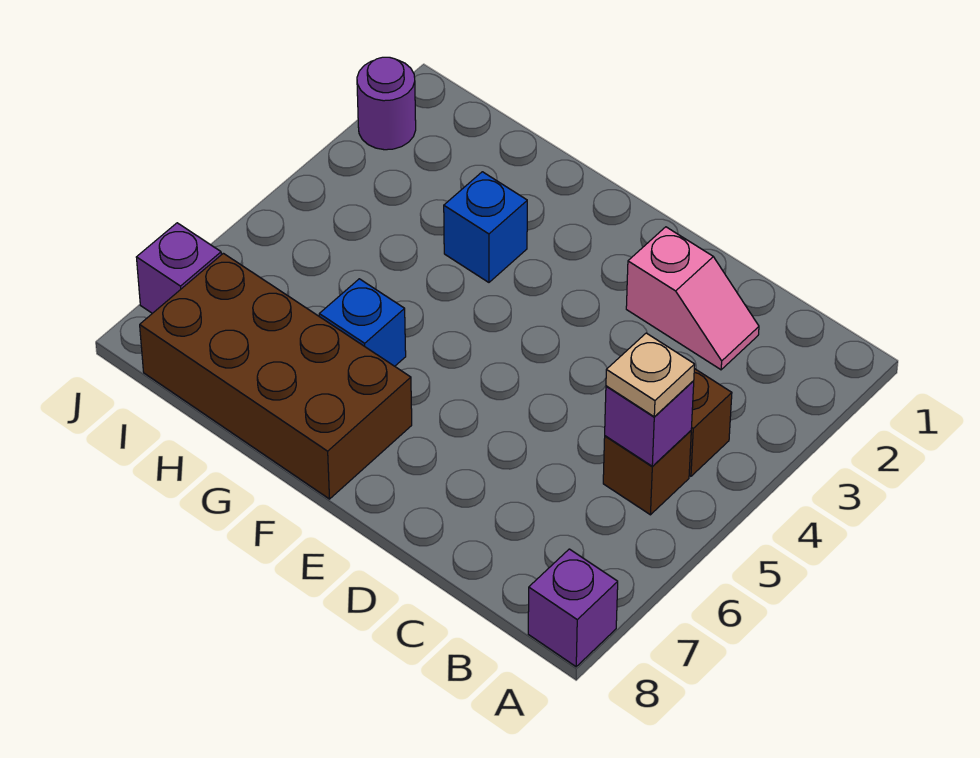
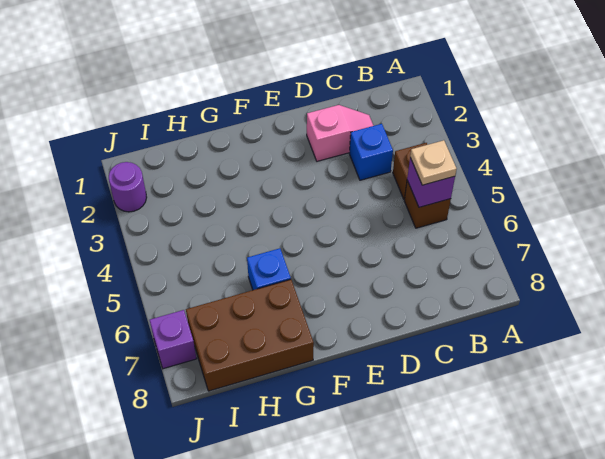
purple brick A8 level 1 -> none
brown brick F7:I8 level 1 -> brown brick G7:I8 level 1
blue brick G3 level 1 -> blue brick C3 level 1

